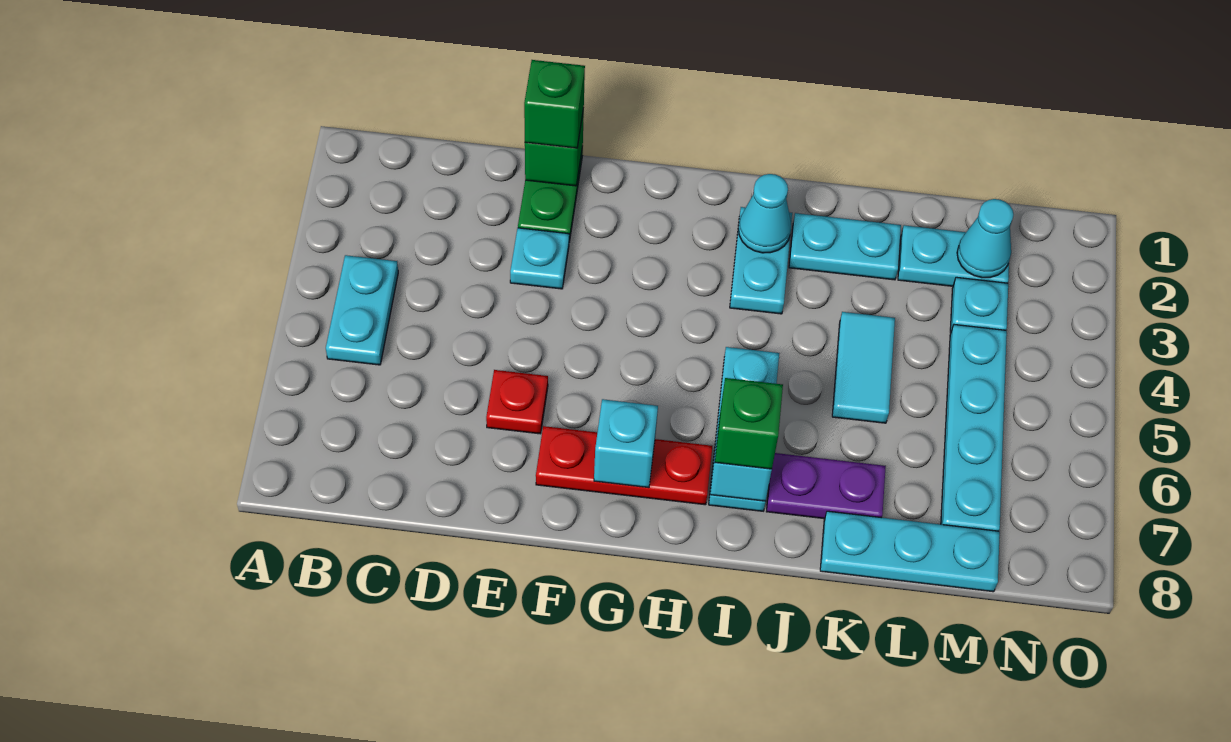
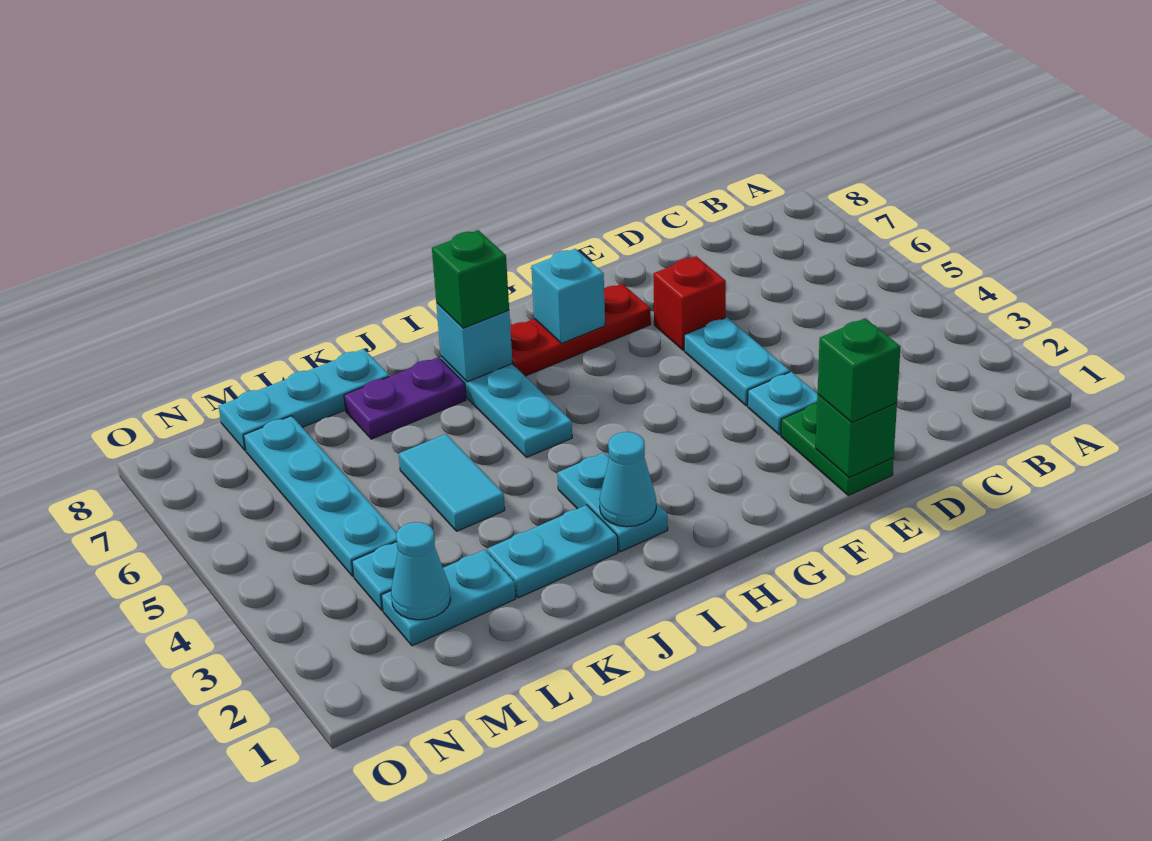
cyan plate B4:B5 level 1 -> cyan plate E4:E5 level 1
red plate E6 level 1 -> red brick E6 level 1

